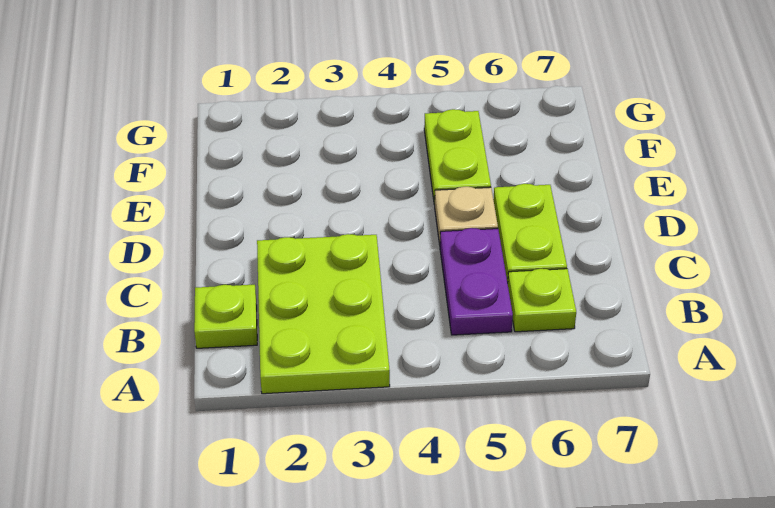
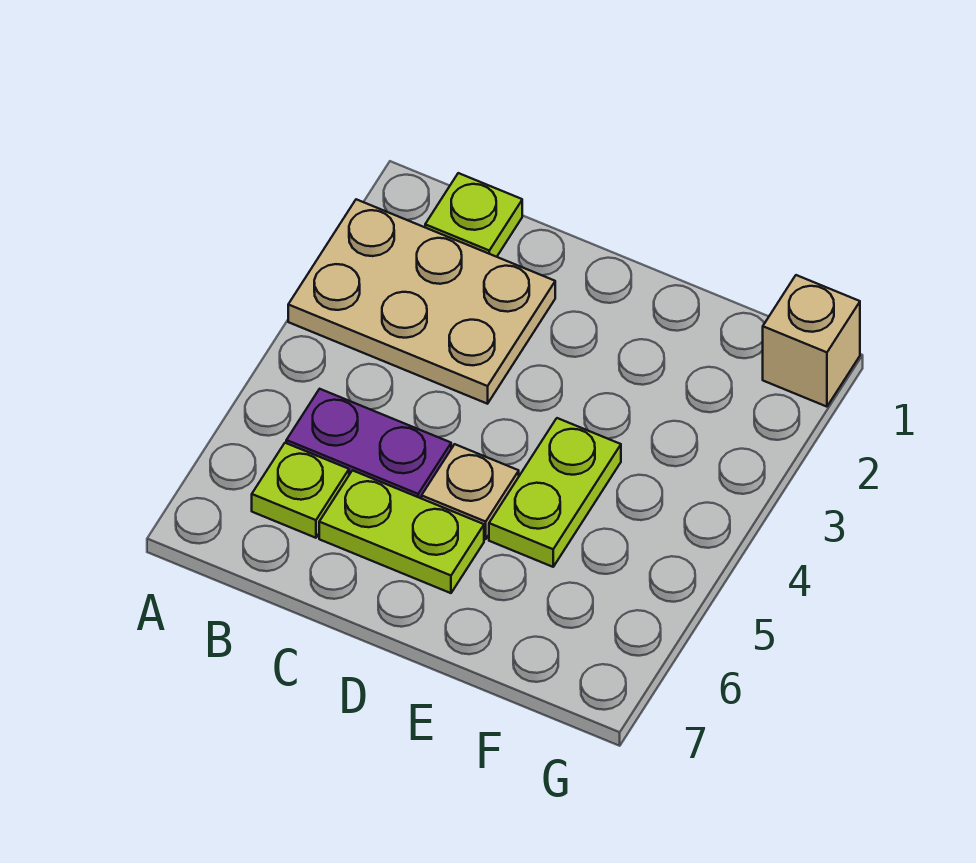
lime plate A2:C3 level 1 -> tan plate A2:C3 level 1
lime plate E5:F5 level 1 -> lime plate E4:E5 level 1
none -> tan brick G1 level 1

